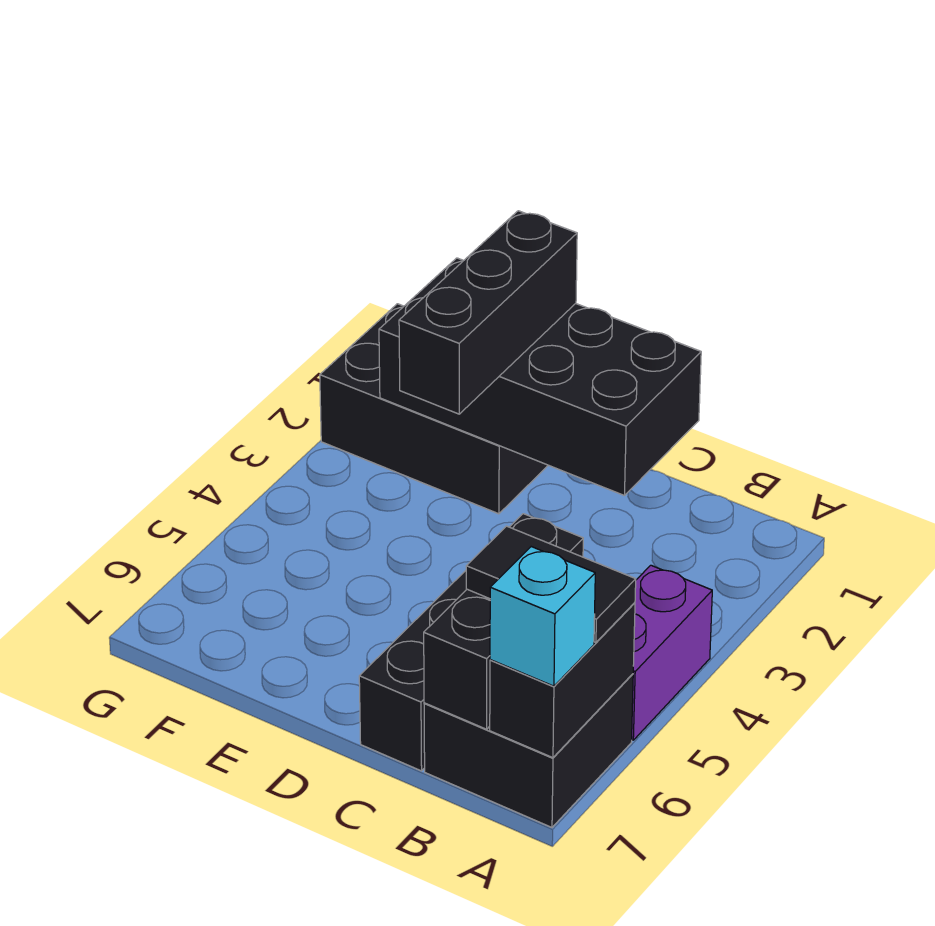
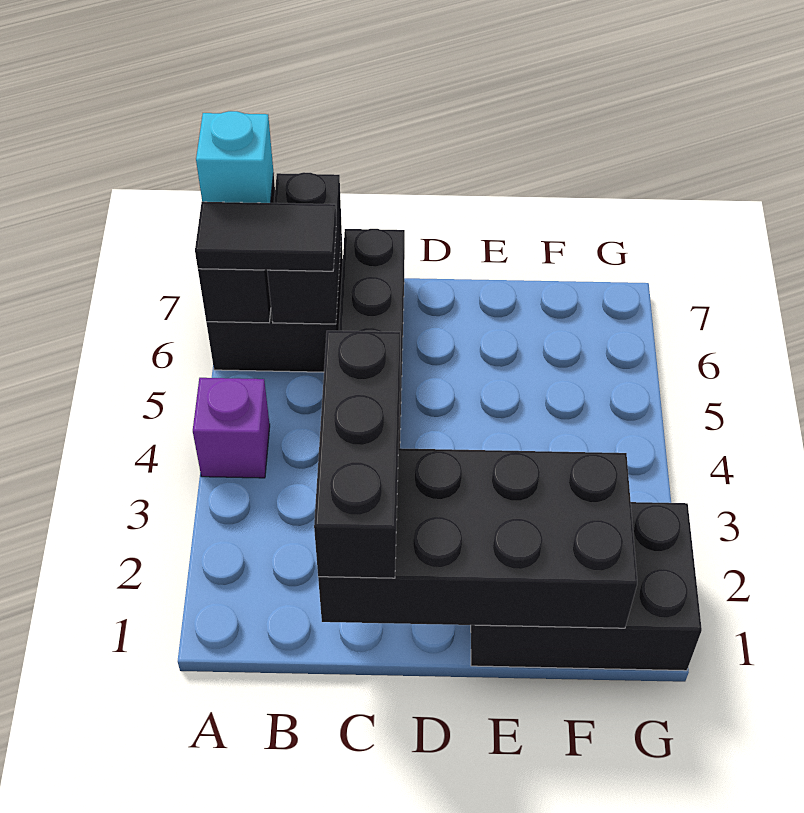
purple brick A4:A5 level 1 -> purple brick A4 level 1
black brick E1:E3 level 3 -> black brick C1:C3 level 3

